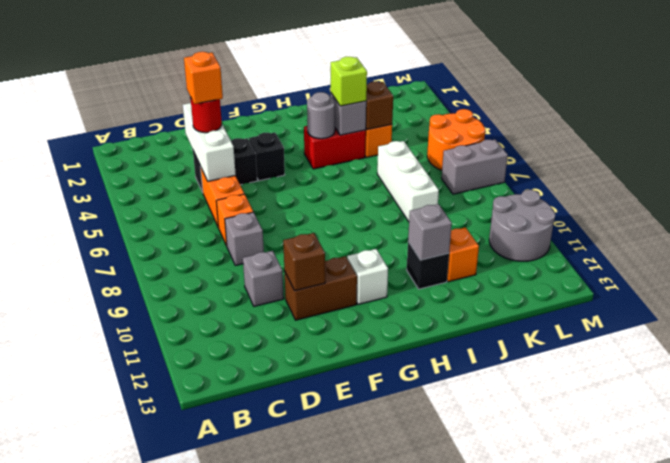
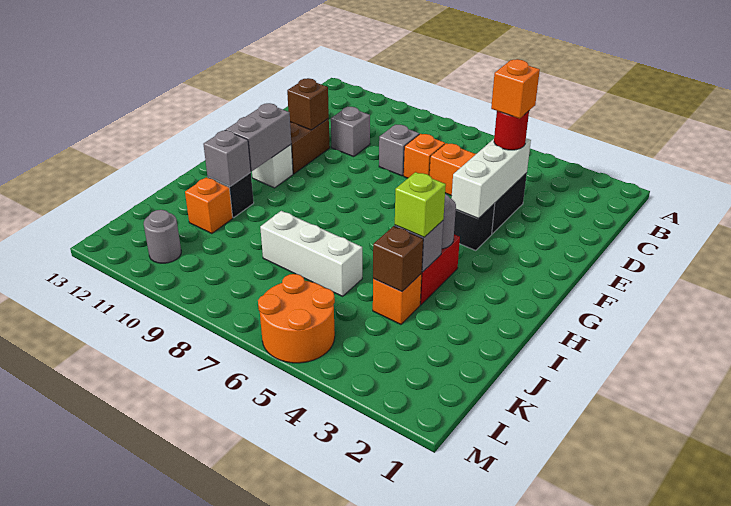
white brick D3:D5 level 2 -> white brick D4:F4 level 2
grey brick L7:M7 level 1 -> grey brick G11:H11 level 2
grey round brick L10:M11 level 1 -> grey round brick L11 level 1

